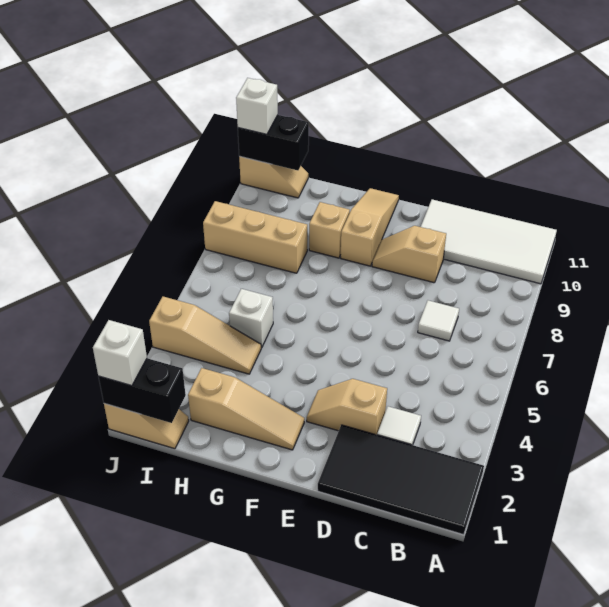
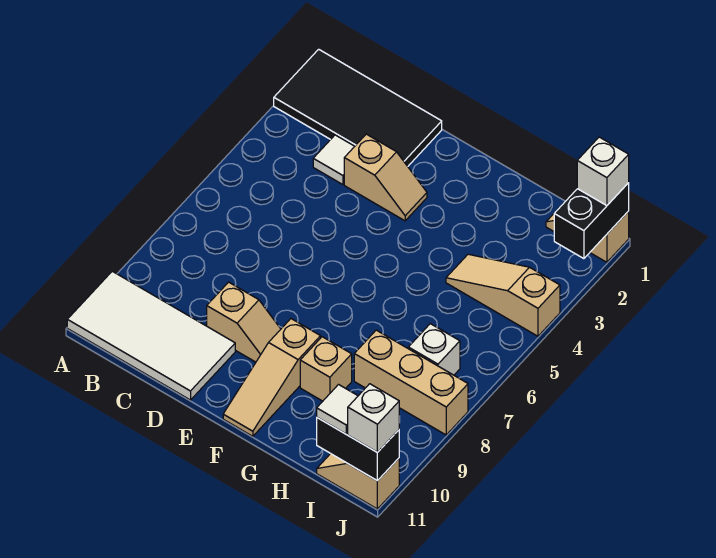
white tile C7 level 1 -> white tile I11 level 3
tan slope F2:H2 level 1 top H -> none
white brick H5 level 1 -> white brick I7 level 1
black brick I1:J1 level 2 -> black brick J1:J2 level 2

